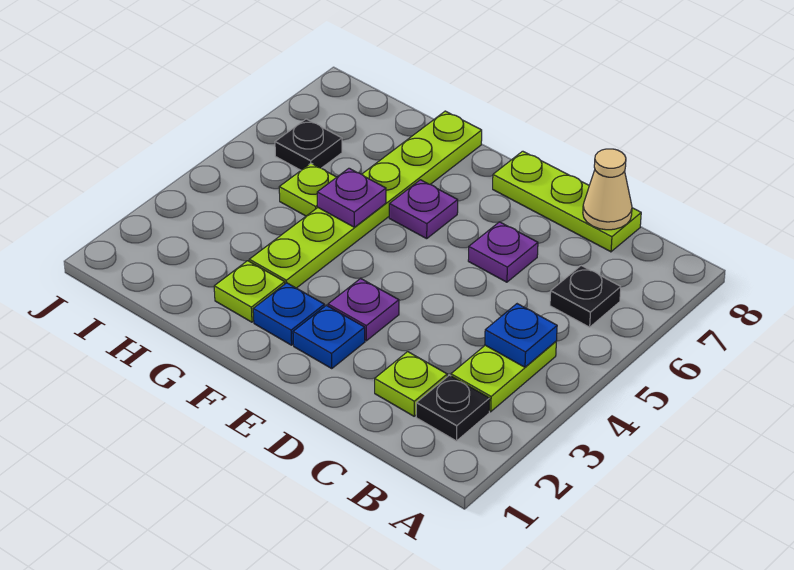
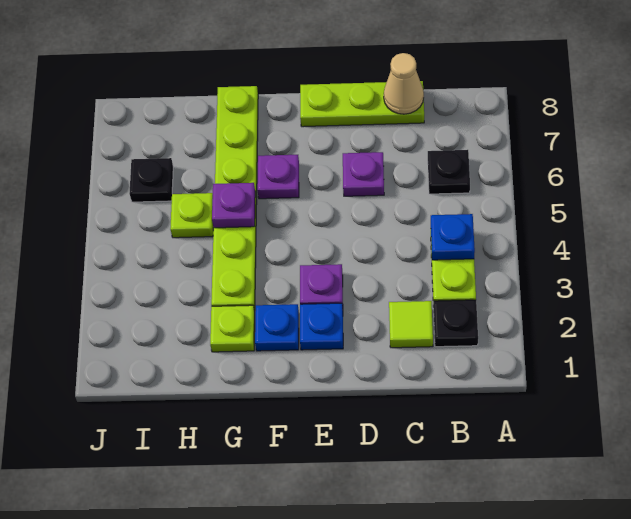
lime plate C2 level 1 -> lime tile C2 level 1

